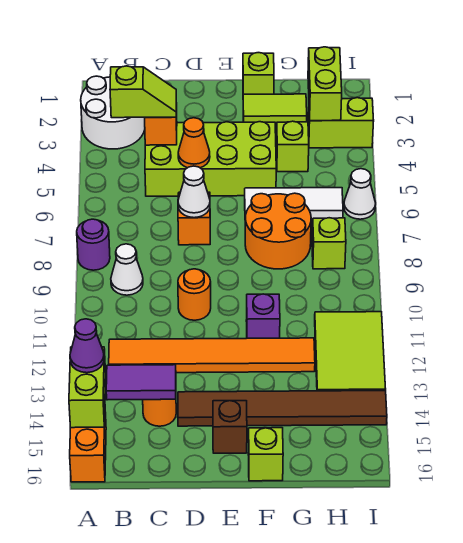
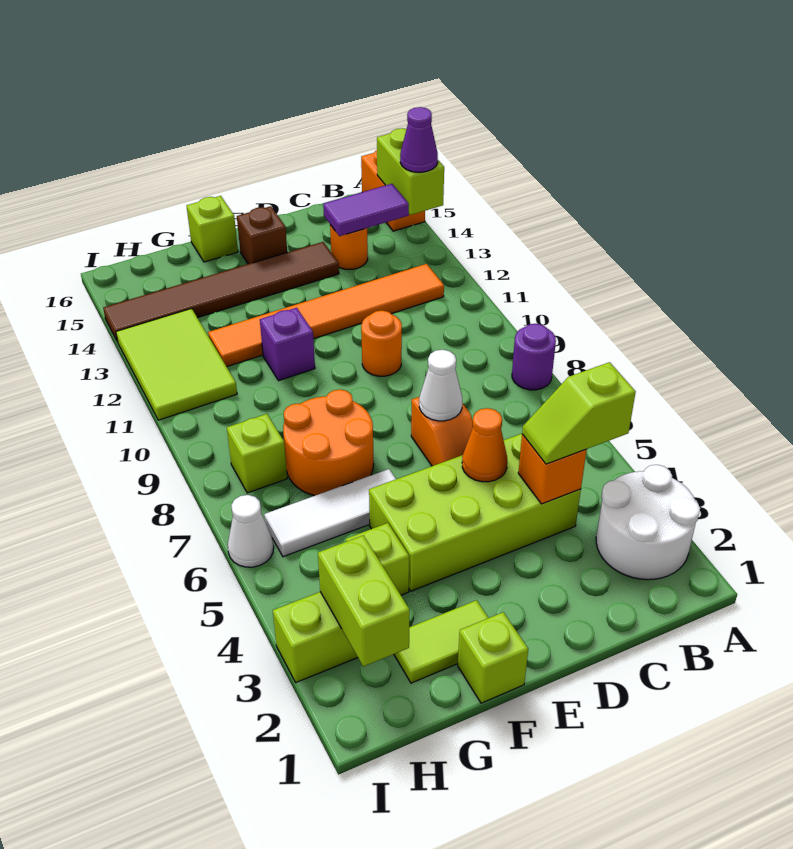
white cone B9 level 1 -> none

